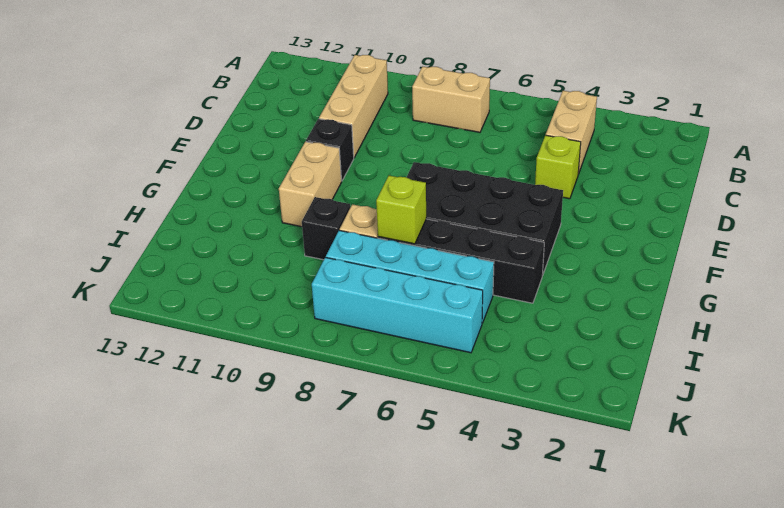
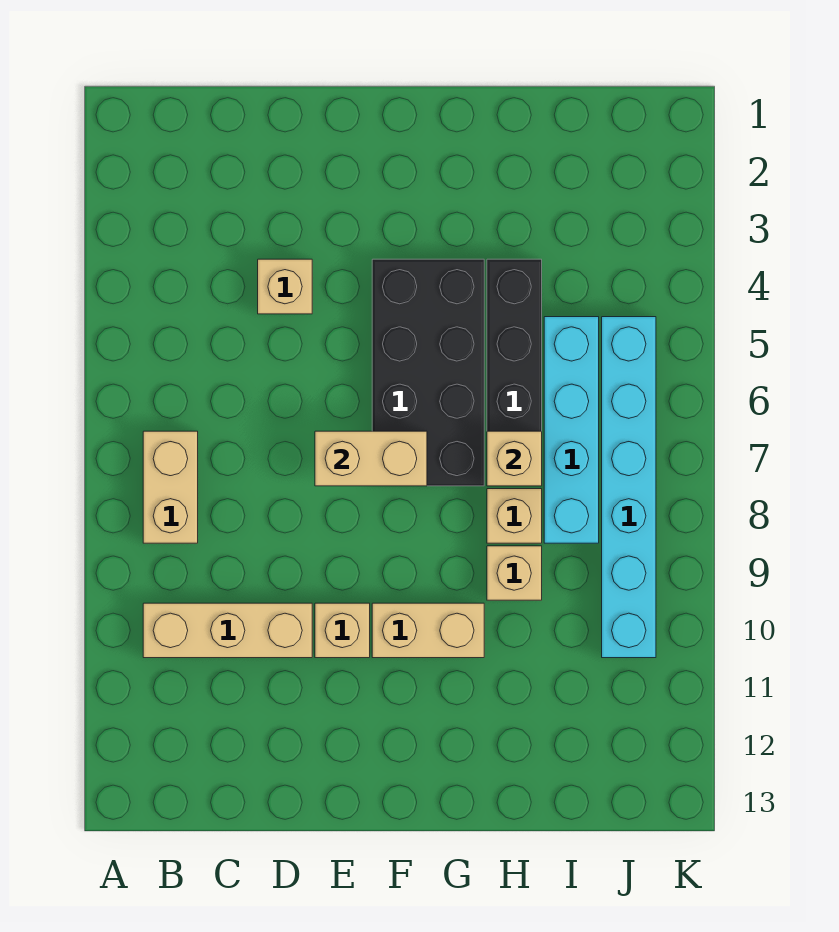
tan brick B4:C4 level 1 -> tan brick E7:F7 level 2
lime brick D4 level 1 -> tan brick D4 level 1
black brick E10 level 1 -> tan brick E10 level 1
lime brick H7 level 2 -> tan brick H7 level 2
black brick H9 level 1 -> tan brick H9 level 1
cyan brick J5:J8 level 1 -> cyan brick J5:J10 level 1

